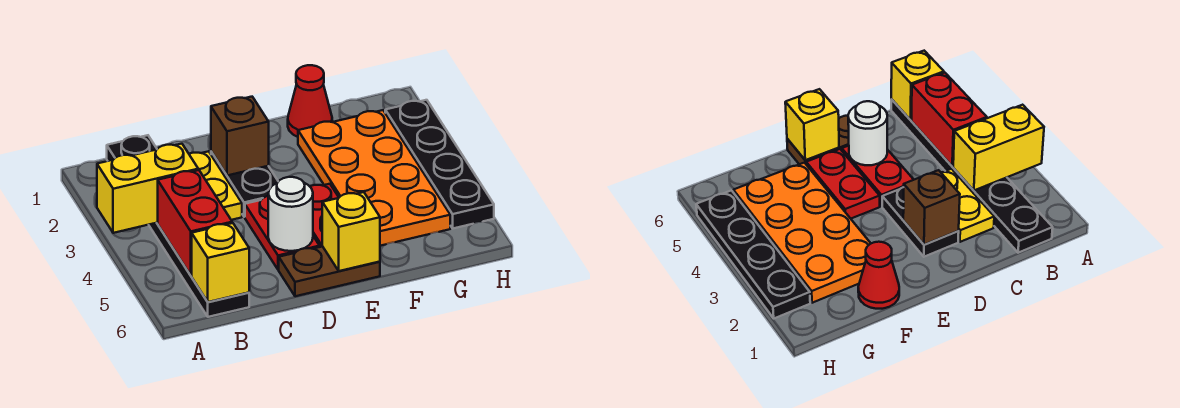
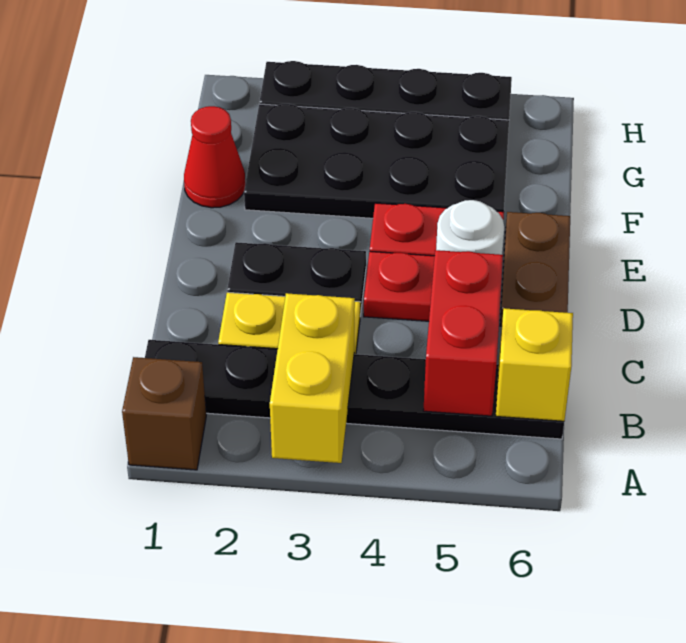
red brick B4:B5 level 2 -> red brick B5:C5 level 2
brown brick D2 level 2 -> brown brick A1 level 1
yellow brick E6 level 2 -> none
orange plate F2:G5 level 1 -> black plate F2:G5 level 1

